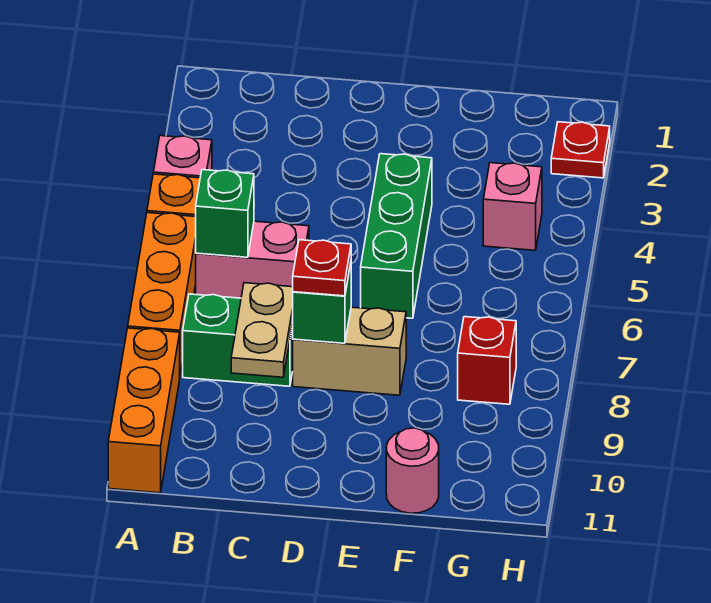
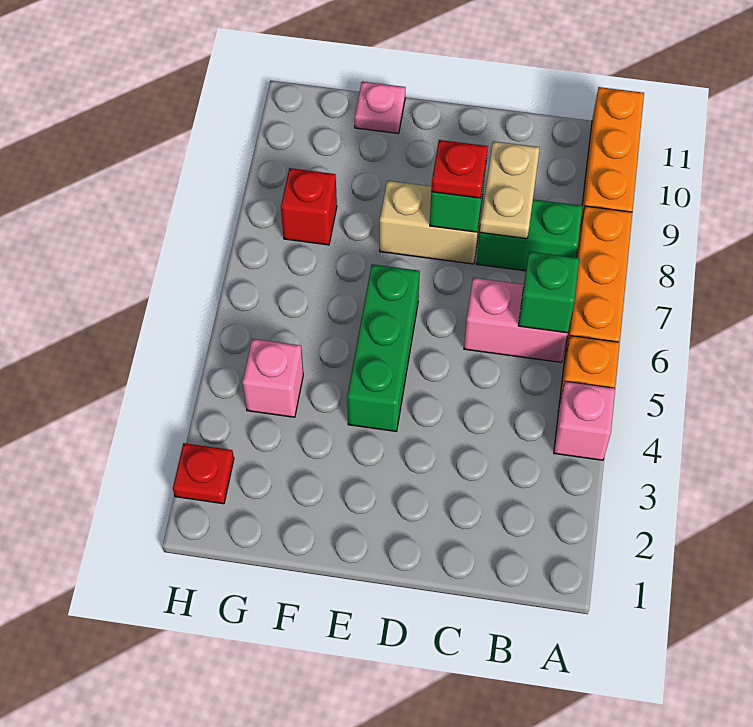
pink round brick F11 level 1 -> pink plate F11 level 1

